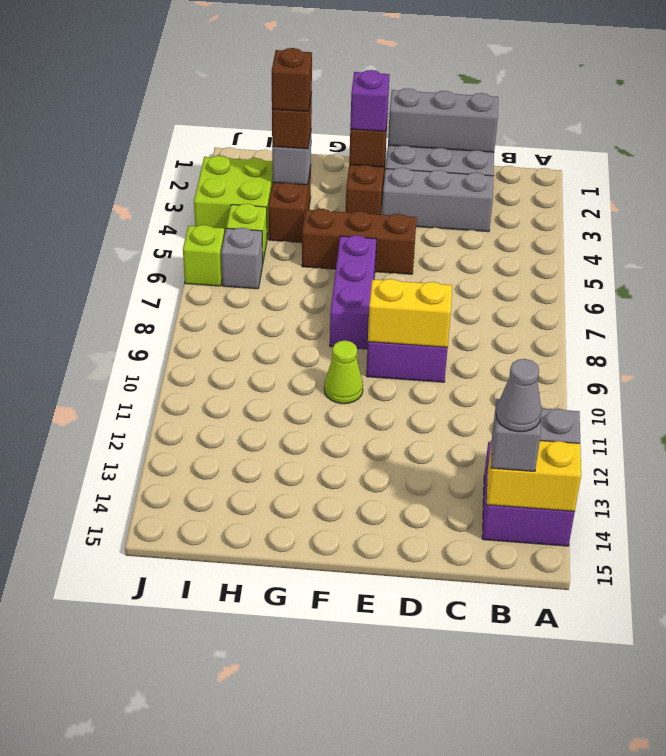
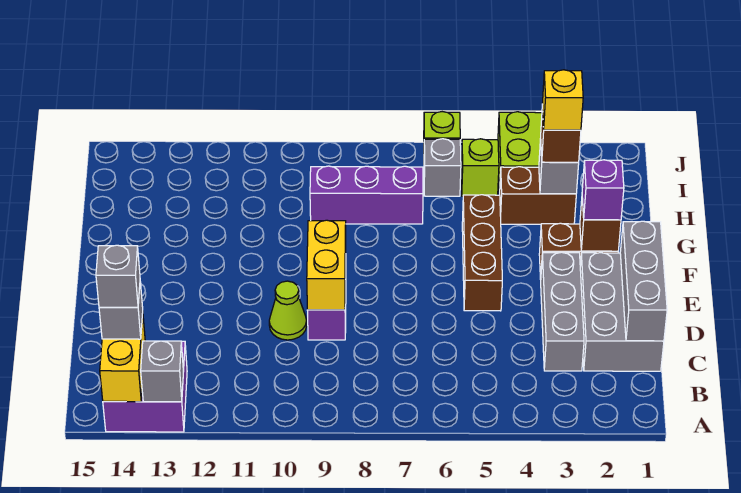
grey cone B14 level 4 -> grey brick B14 level 4
purple brick F6:F8 level 1 -> purple brick H7:H9 level 1
lime cone F10 level 1 -> lime cone D10 level 1
brown brick H3 level 4 -> yellow brick H3 level 4

